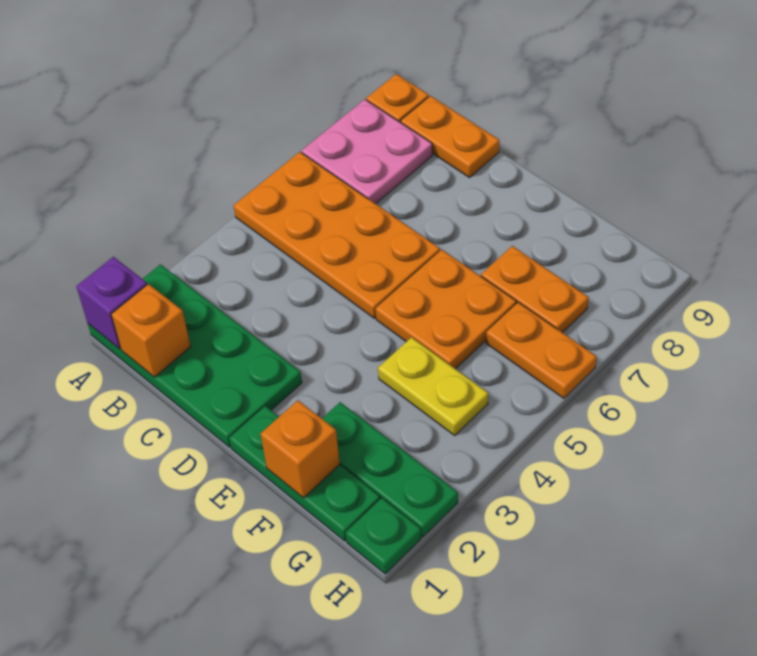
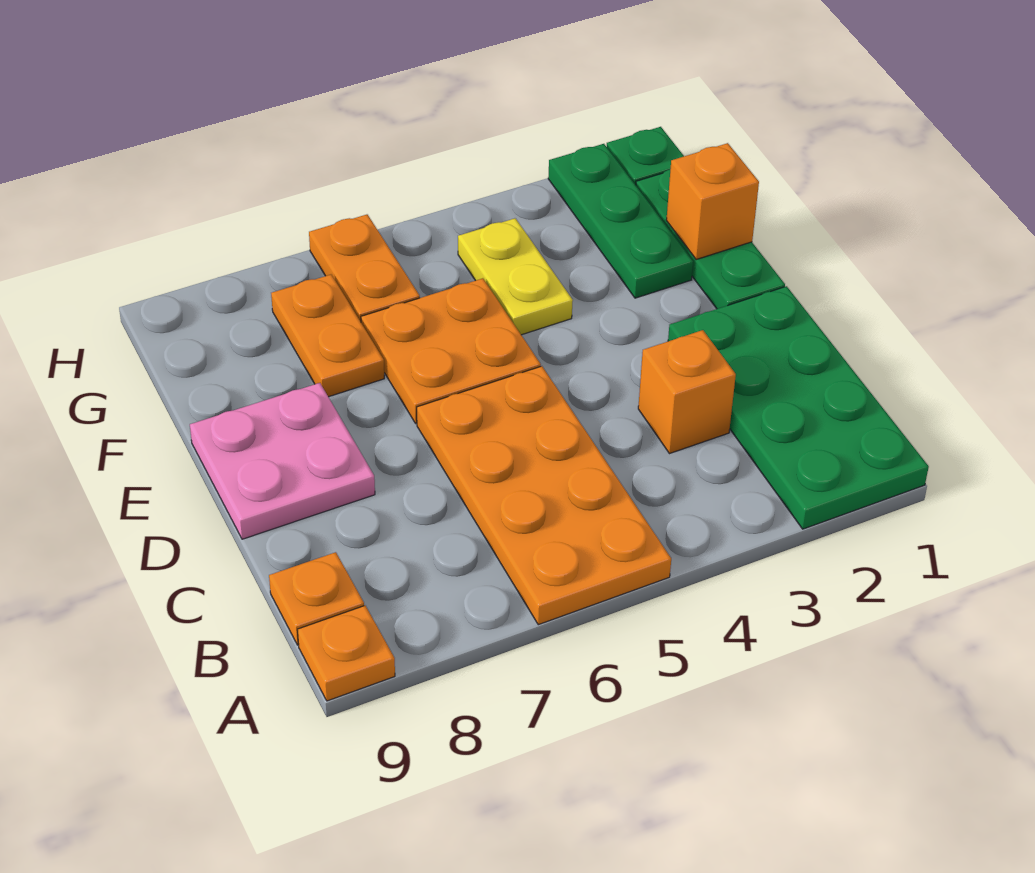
purple brick A1 level 2 -> none
pink plate A7:B8 level 1 -> pink plate D8:E9 level 1
orange brick B1 level 2 -> orange brick C3 level 1
orange plate B9:C9 level 1 -> orange plate B9 level 1

